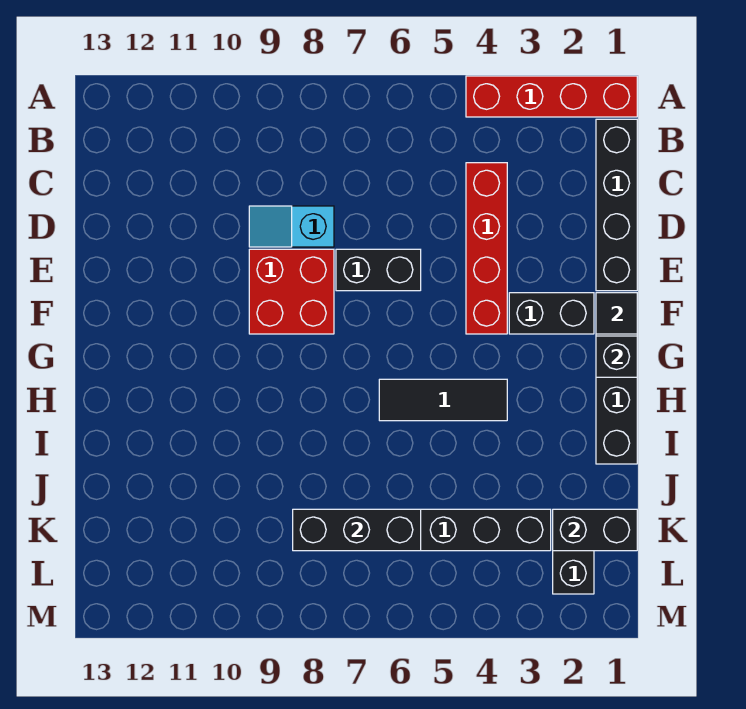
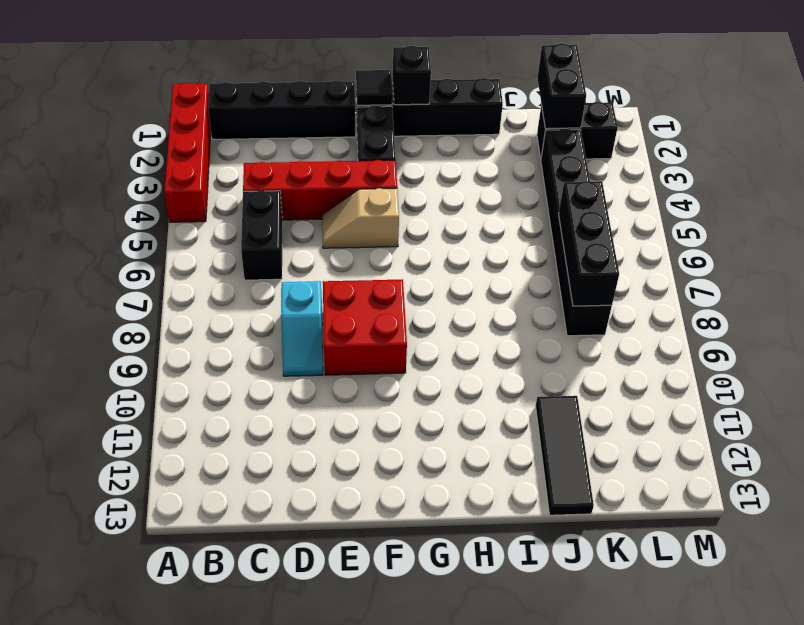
none -> tan slope E5:F5 level 1 top F
black brick E6:E7 level 1 -> black brick C5:C6 level 1
black tile H4:H6 level 1 -> black tile J11:J13 level 1

